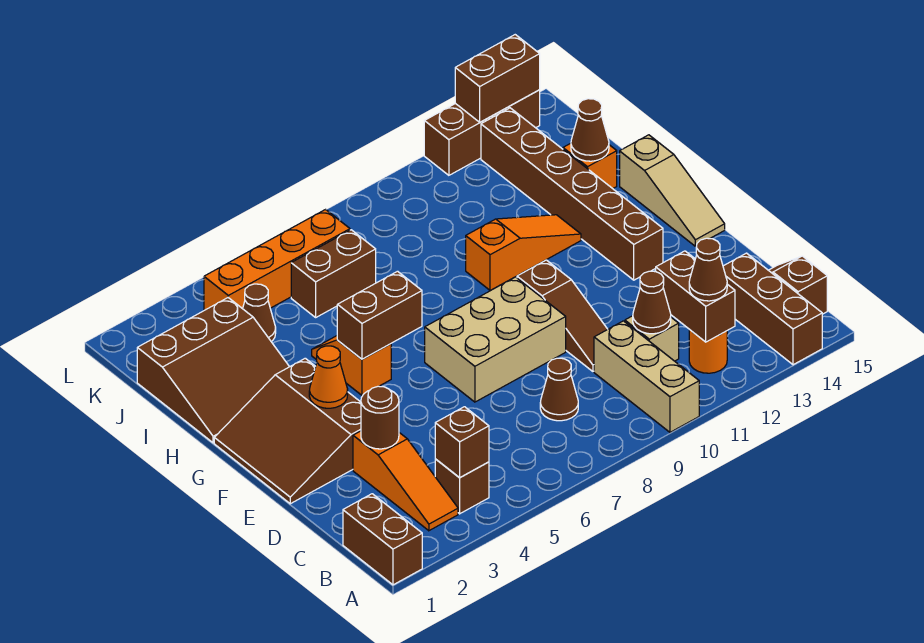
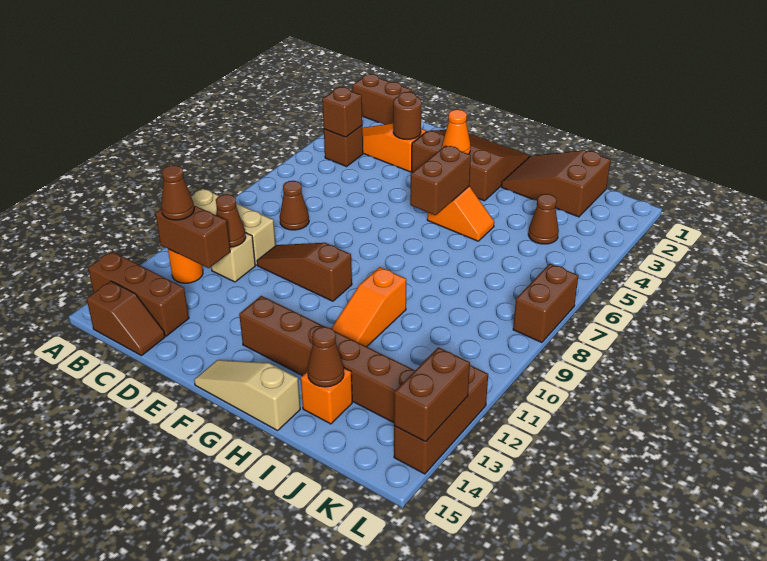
tan brick E7:F9 level 1 -> none
brown slope H1:J3 level 1 top J -> brown slope H1:J2 level 1 top J
brown brick J6:J7 level 1 -> brown brick L7:L8 level 1
orange brick K4:K7 level 1 -> none

